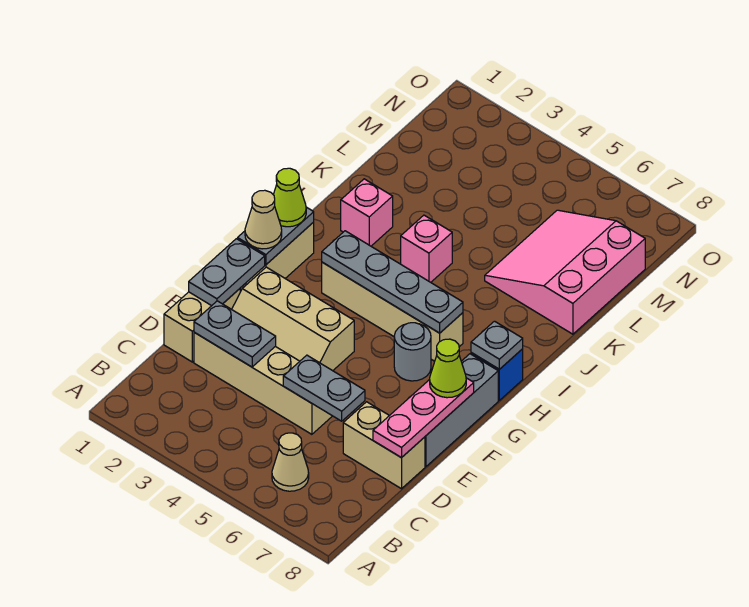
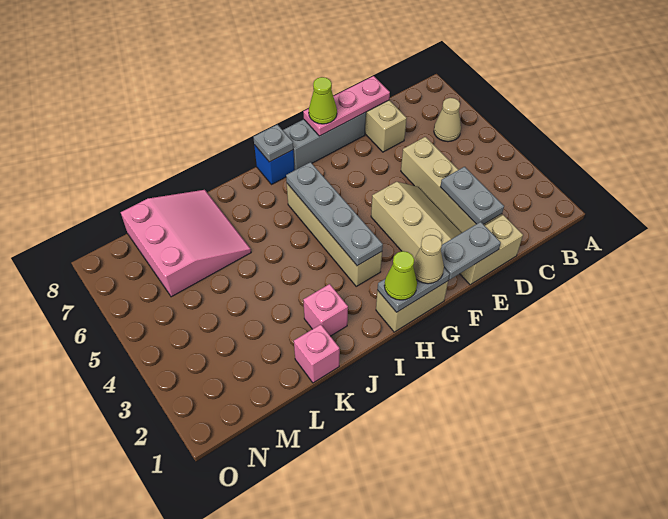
grey plate D5:D6 level 2 -> none
grey round brick G6 level 1 -> none
pink brick J4 level 1 -> pink brick K1 level 1
pink slope K6:M8 level 1 top 8 -> pink slope K6:M8 level 1 top M

